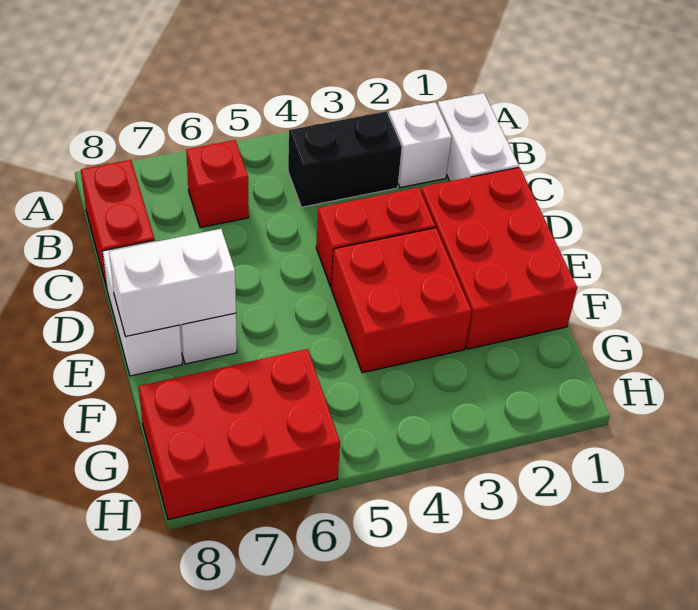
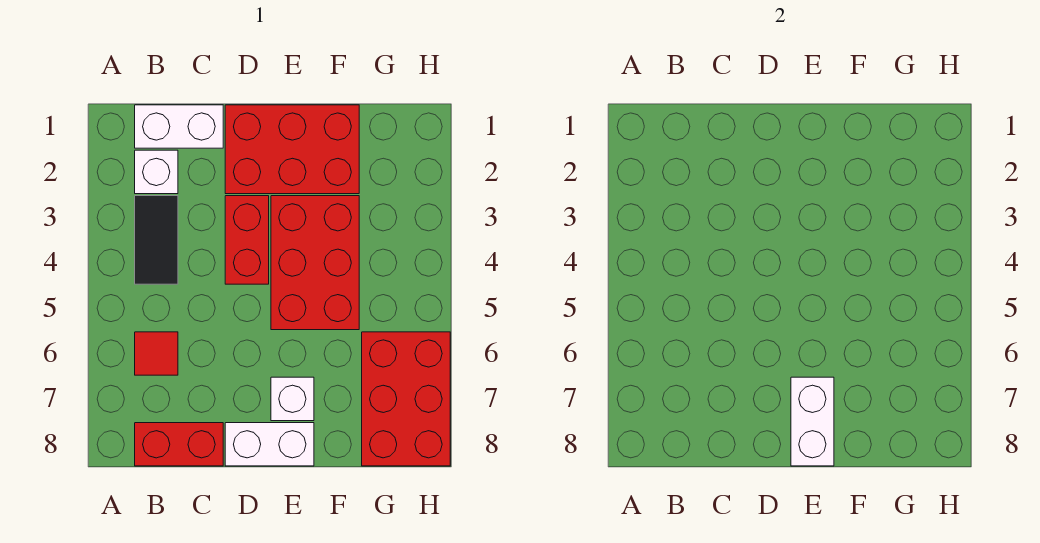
black brick B3:B4 level 1 -> black tile B3:B4 level 1
red brick B6 level 1 -> red tile B6 level 1
red brick E3:F4 level 1 -> red brick E3:F5 level 1

